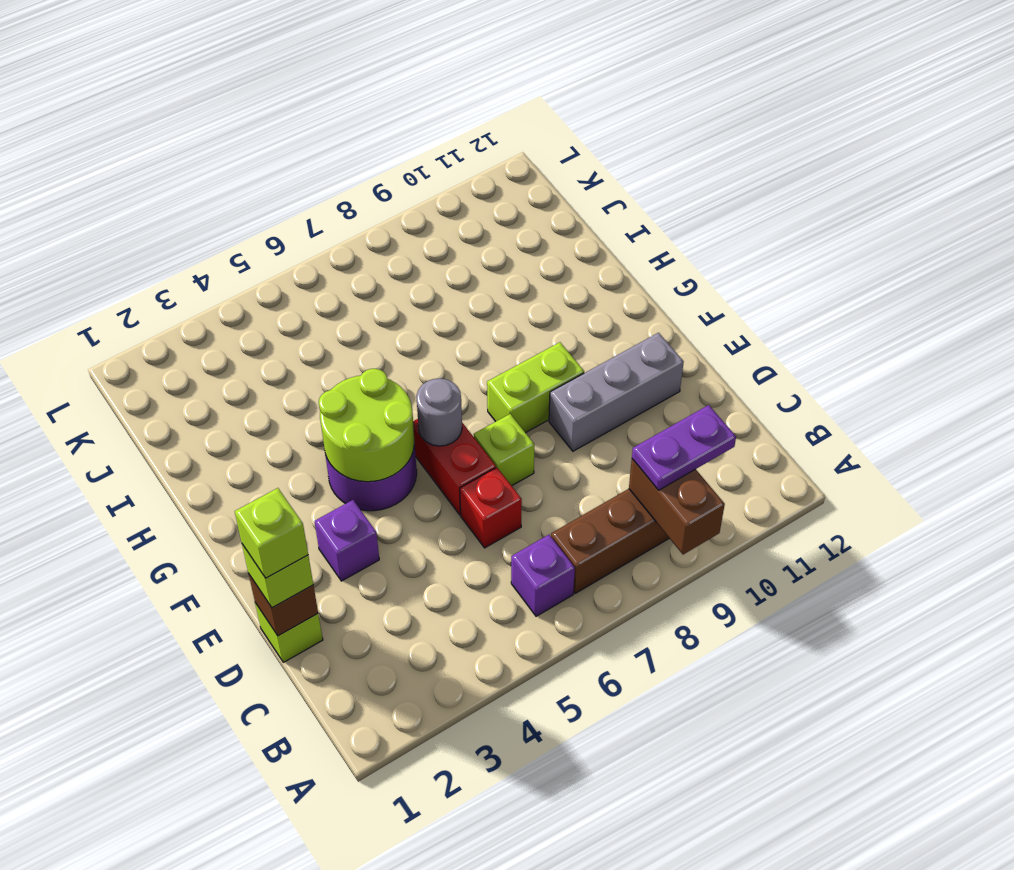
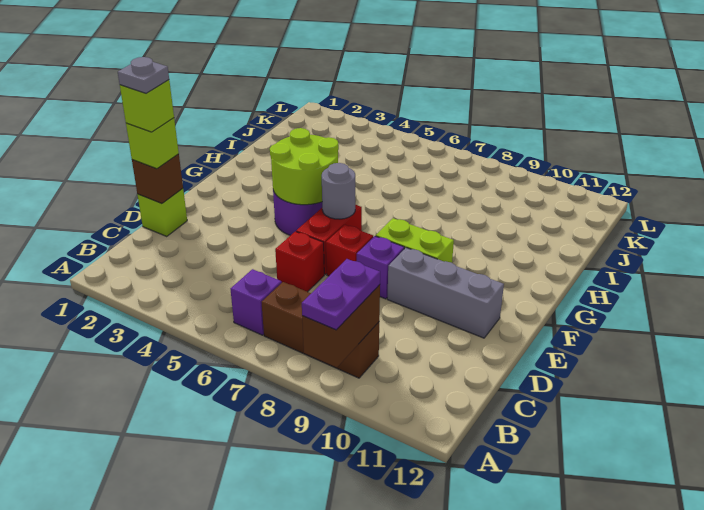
purple plate B9:B10 level 3 -> purple plate A9:B9 level 3
none -> grey plate D1 level 5
purple brick E3 level 1 -> purple brick E8 level 1
lime brick E7 level 1 -> red brick E7 level 1

